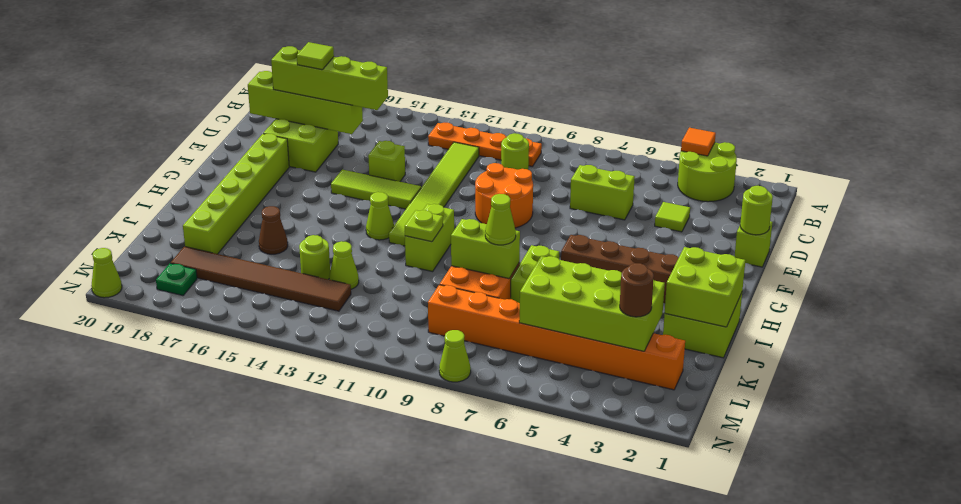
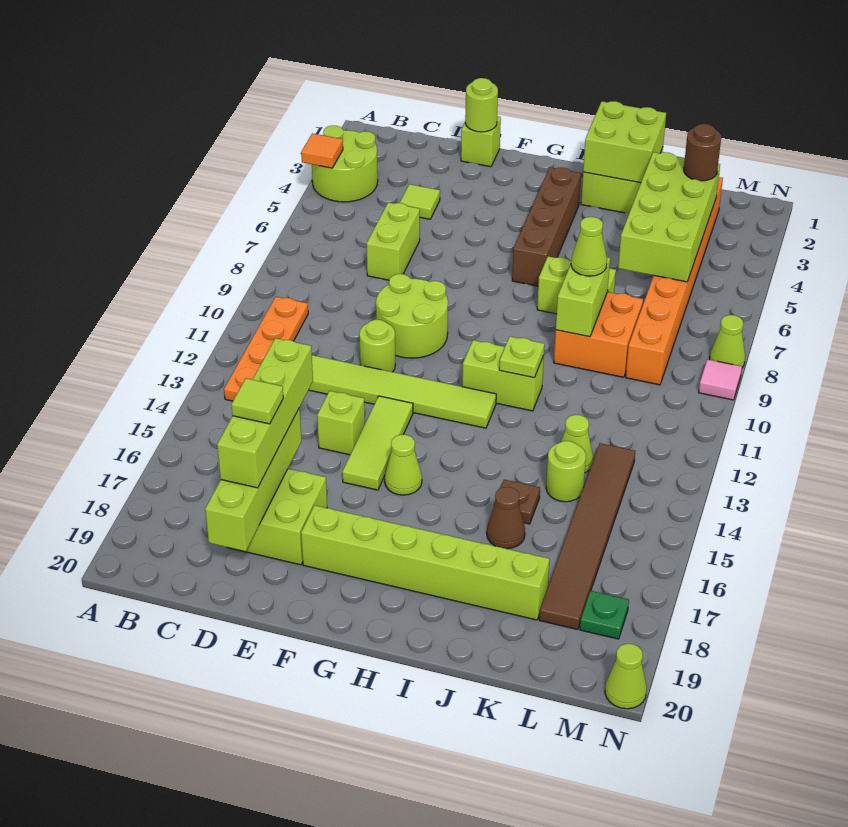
lime round brick C10 level 1 -> lime round brick E11 level 1
orange round brick E9:F10 level 1 -> lime round brick E9:F10 level 1
lime cone H13 level 1 -> lime cone G15 level 1
none -> brown plate J15 level 1
none -> pink tile N9 level 1

